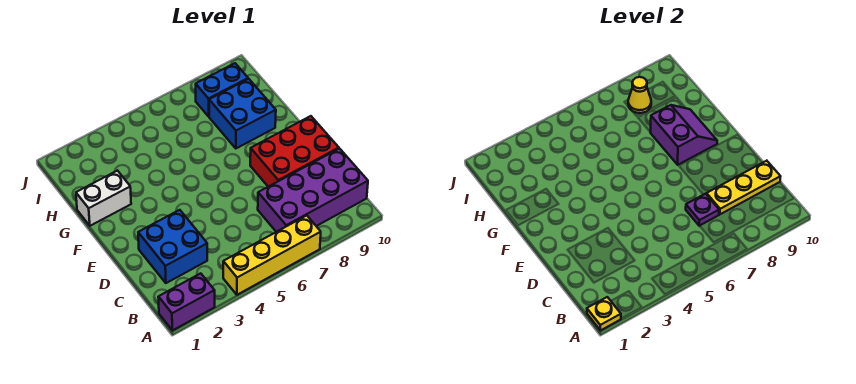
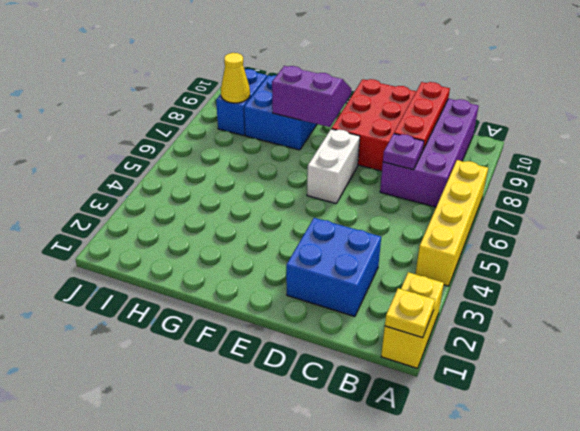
purple brick A1:A2 level 1 -> yellow brick A1:A2 level 1
yellow plate C8:C10 level 2 -> red plate C8:C10 level 2
white brick G1:G2 level 1 -> white brick E6:E7 level 1

